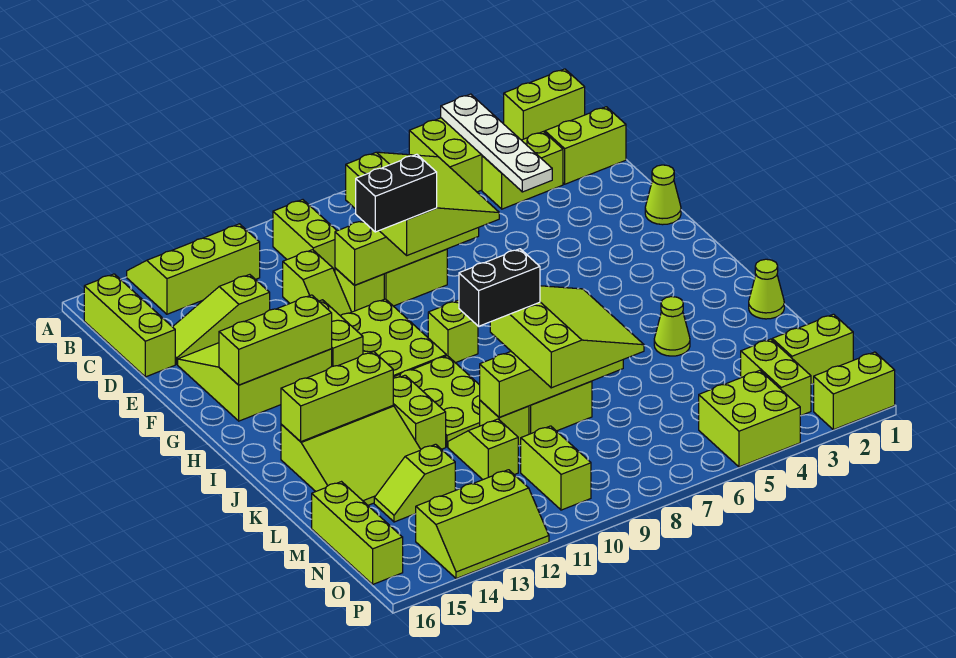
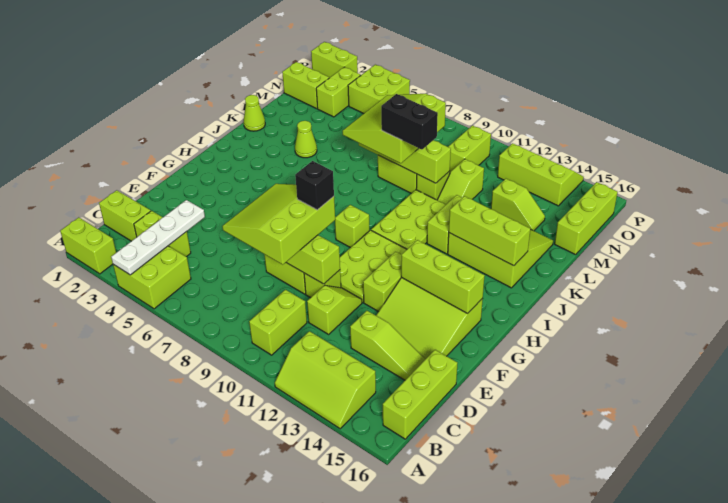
lime cone F1 level 1 -> none
black brick F9:F10 level 4 -> black brick F9 level 4

